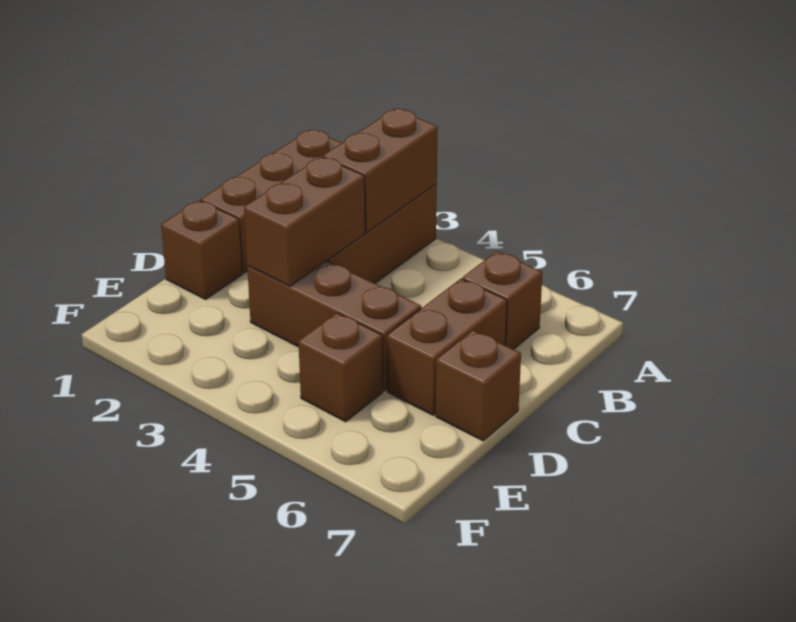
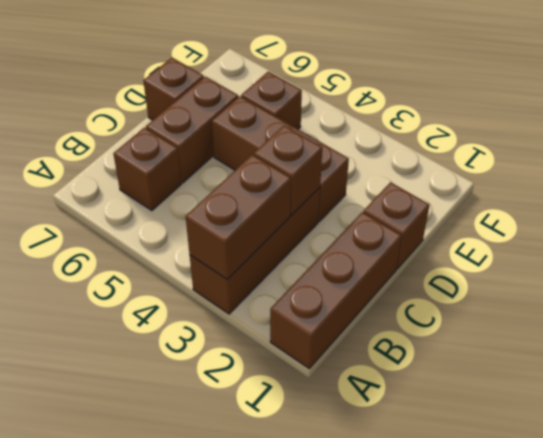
brown brick C3:D3 level 2 -> brown brick C3 level 2

